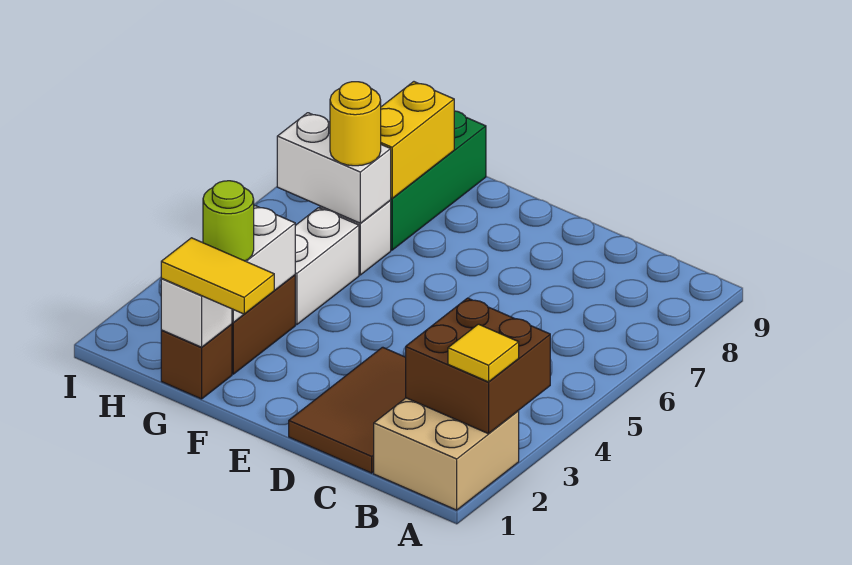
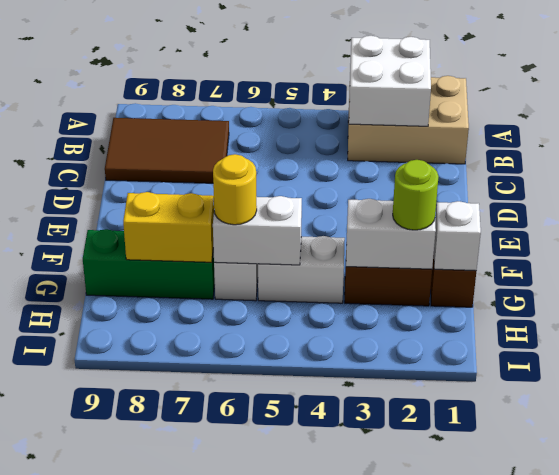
tan brick A1:B2 level 1 -> tan brick A1:B3 level 1
brown brick A2:B3 level 2 -> white brick A2:B3 level 2
yellow tile A2 level 3 -> none
brown tile C1:D3 level 1 -> brown tile B7:C9 level 1
yellow tile F1:G1 level 3 -> none
white brick G6:H6 level 2 -> white brick G5:G6 level 2

